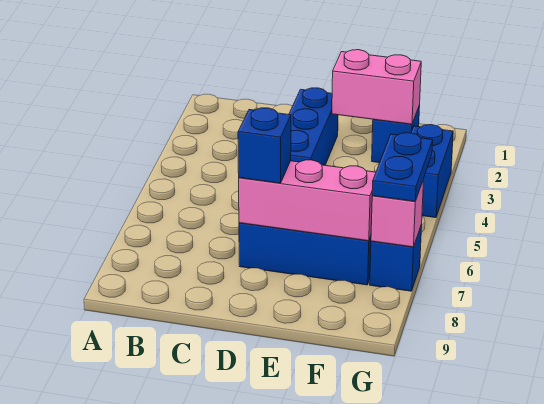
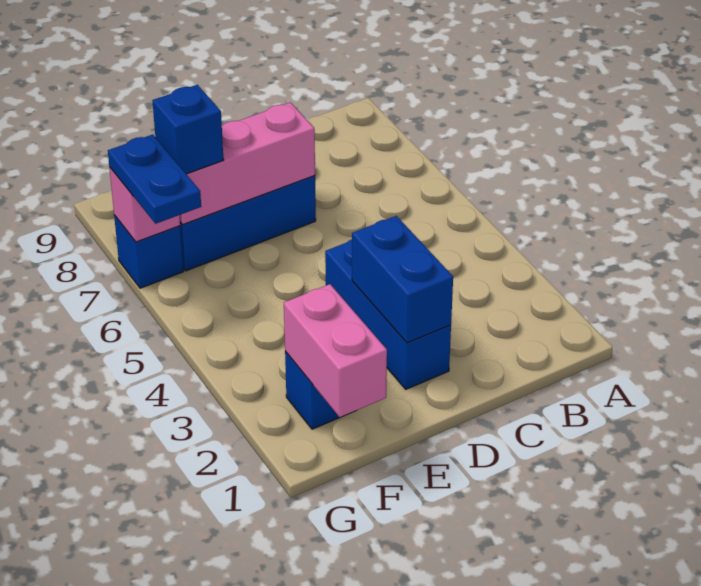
blue brick D7 level 3 -> blue brick F7 level 3
pink brick E2:F2 level 2 -> pink brick F1:F2 level 2
blue brick G3:G4 level 1 -> blue brick D2:D3 level 2

